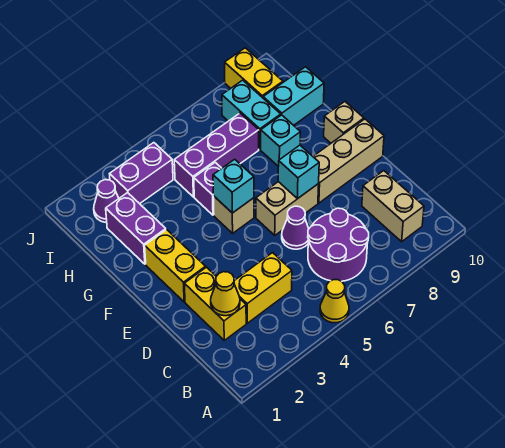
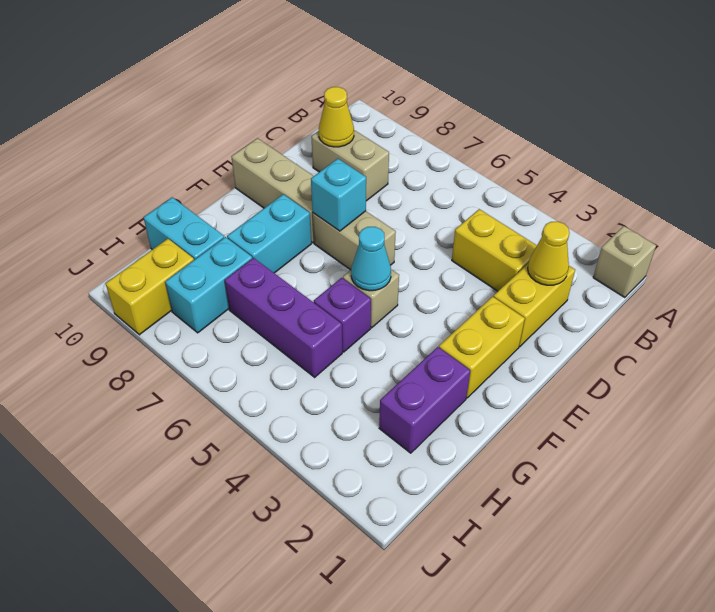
yellow cone A5 level 1 -> yellow cone C9 level 2
purple round brick B6:C7 level 1 -> none
tan brick B9:C9 level 1 -> tan brick C8:C9 level 1
purple cone D6 level 1 -> none
cyan brick F5 level 2 -> cyan cone F5 level 2
tan brick F10 level 1 -> tan brick A1 level 1
cyan brick G8 level 1 -> cyan brick F8:G8 level 1
purple cone I2 level 1 -> none
purple brick I3:I4 level 1 -> none

